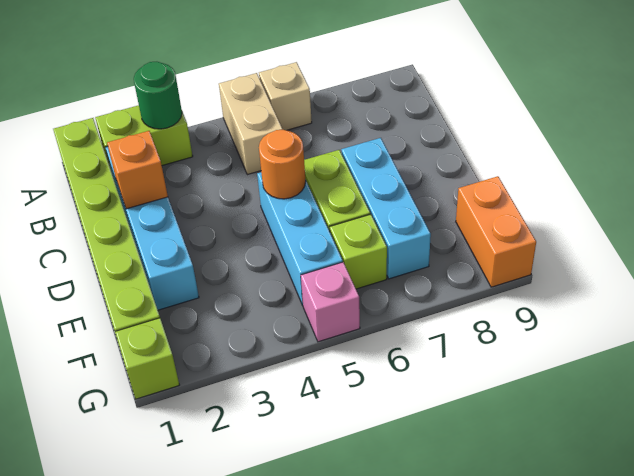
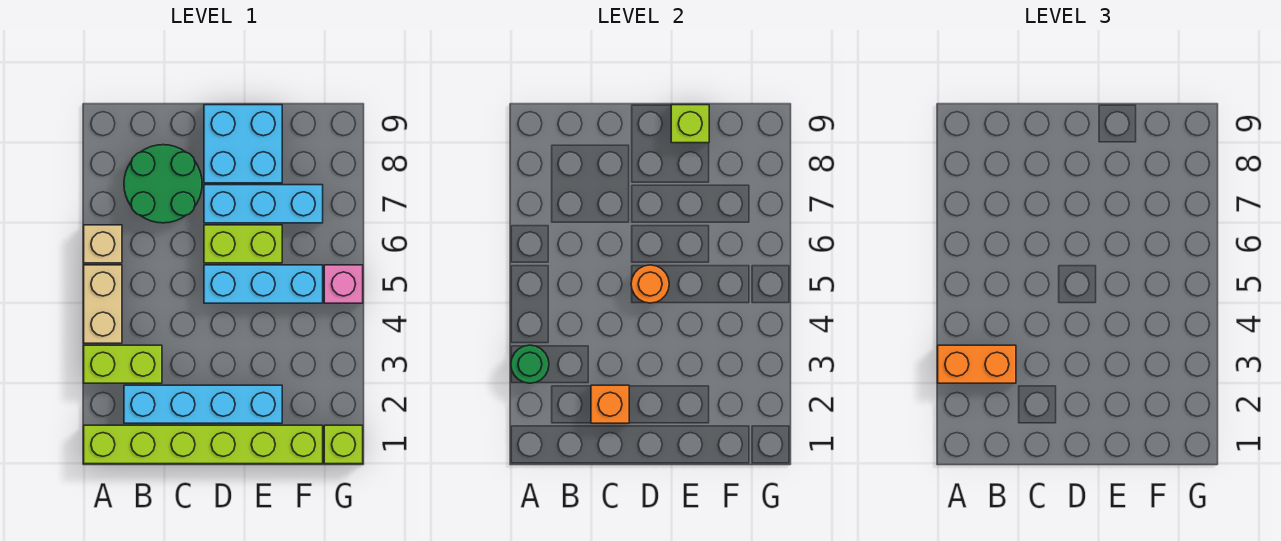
lime brick A2:A3 level 1 -> lime brick A3:B3 level 1
tan brick A5:B5 level 1 -> tan brick A4:A5 level 1
none -> green round brick B7:C8 level 1
none -> cyan brick D8:E9 level 1
lime brick F6 level 1 -> lime brick E9 level 2
orange brick F9:G9 level 1 -> orange brick A3:B3 level 3

